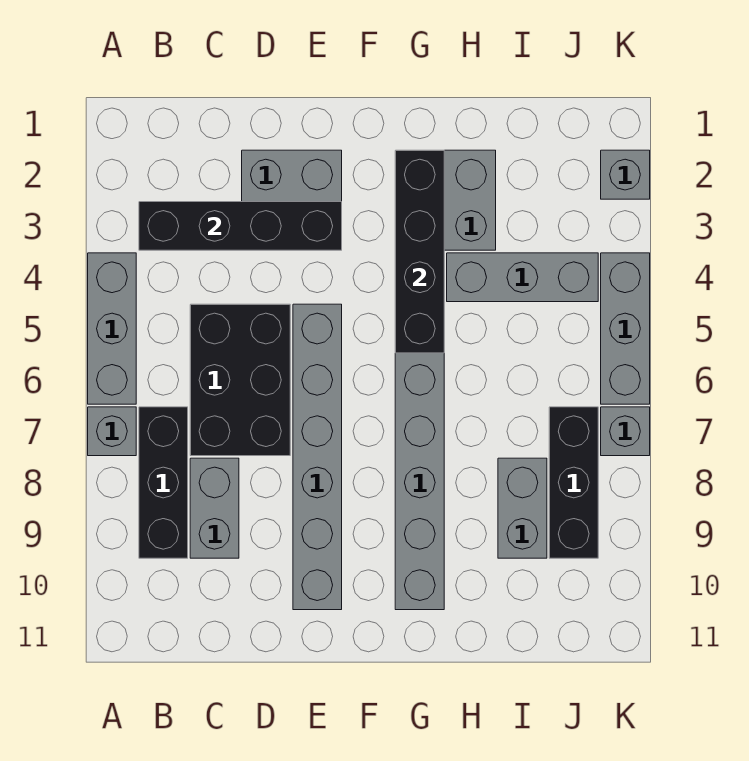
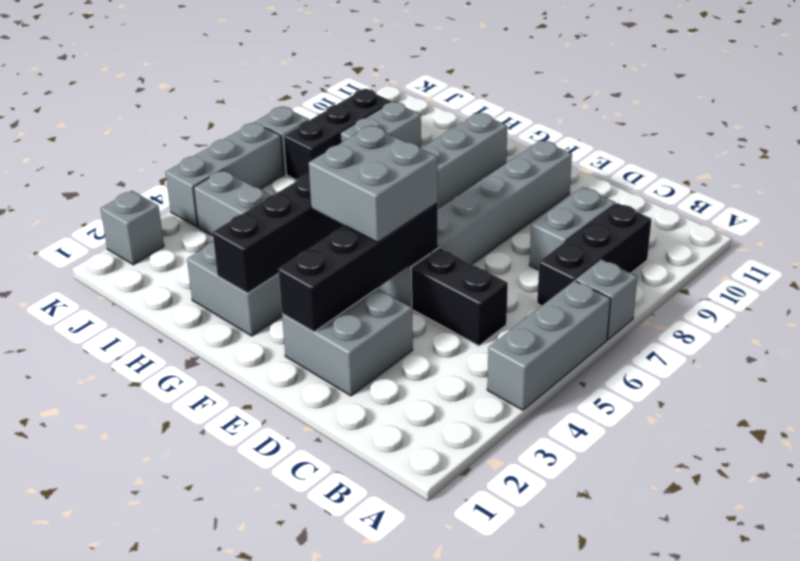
black brick B3:E3 level 2 -> black brick E2:E5 level 2
black brick C5:D7 level 1 -> black brick C5:D5 level 1
none -> grey brick E4:F5 level 3

